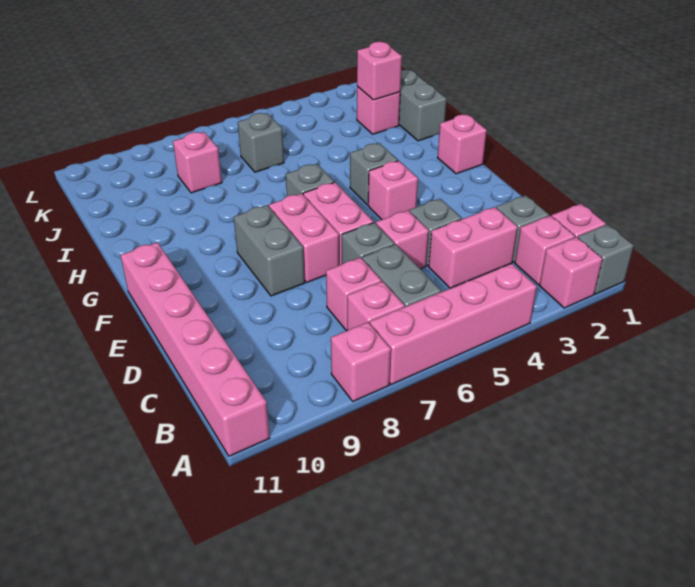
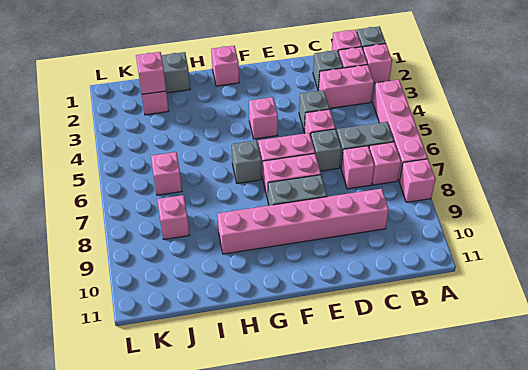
pink brick A11:F11 level 1 -> pink brick C9:H9 level 1
pink brick C3:C4 level 1 -> pink brick B3:C3 level 1
grey brick G4 level 1 -> none
grey brick J6 level 1 -> pink brick J6 level 1

